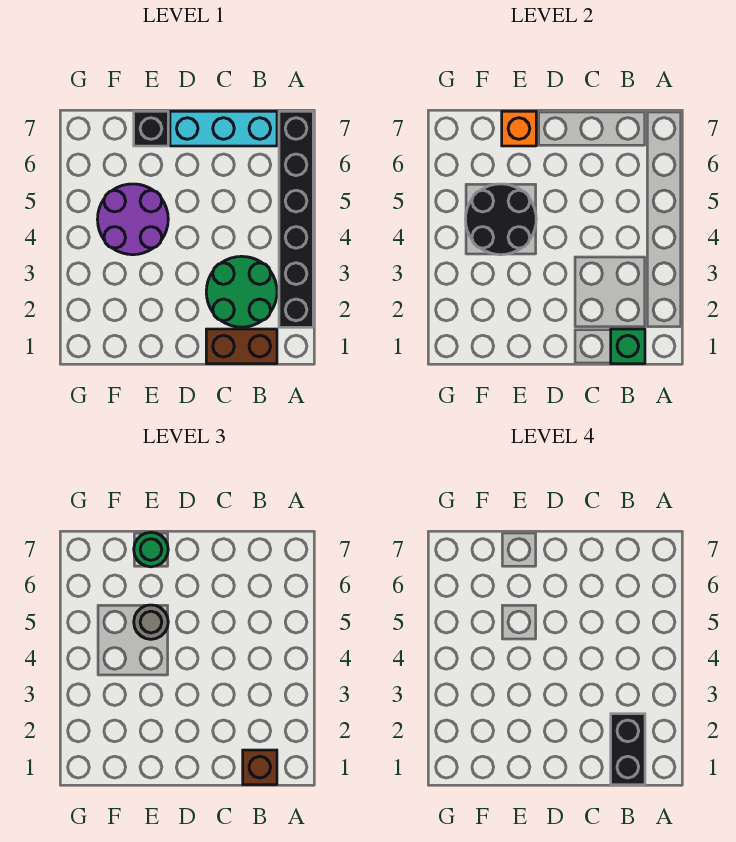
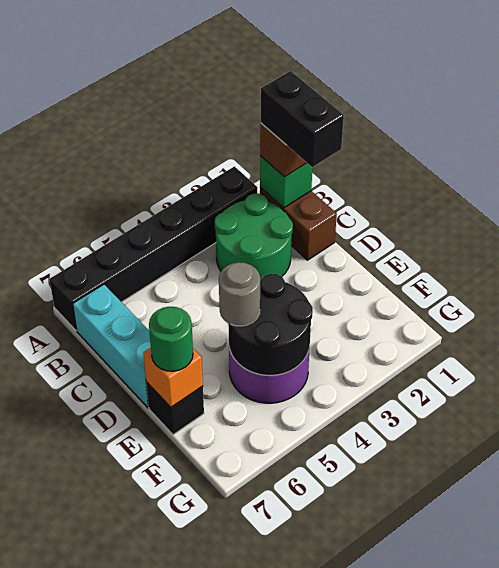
black brick B1:B2 level 4 -> black brick B1:C1 level 4

